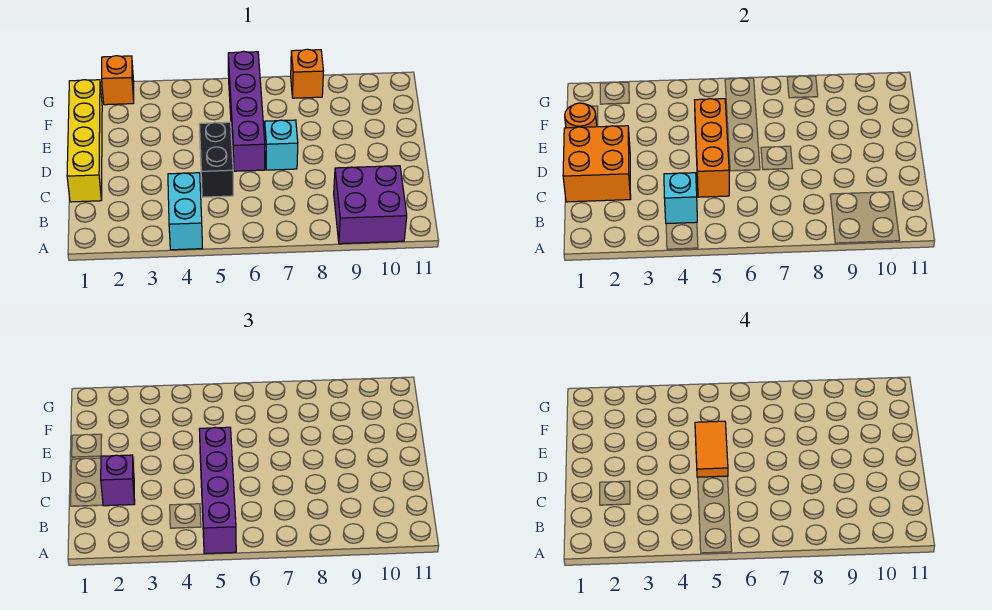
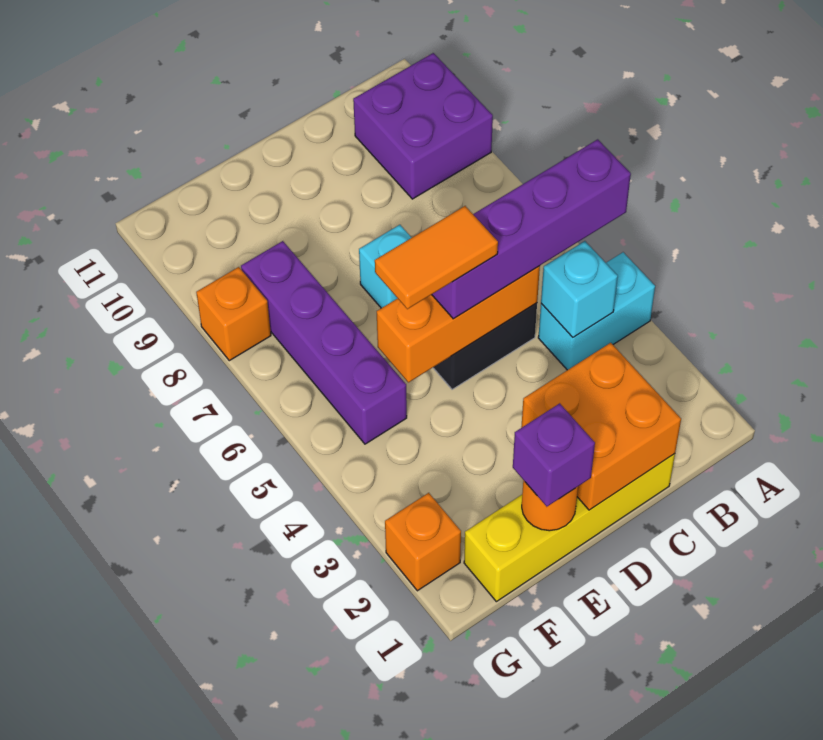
purple brick C2 level 3 -> purple brick E1 level 3
purple brick D6:G6 level 1 -> purple brick F5:F8 level 1

